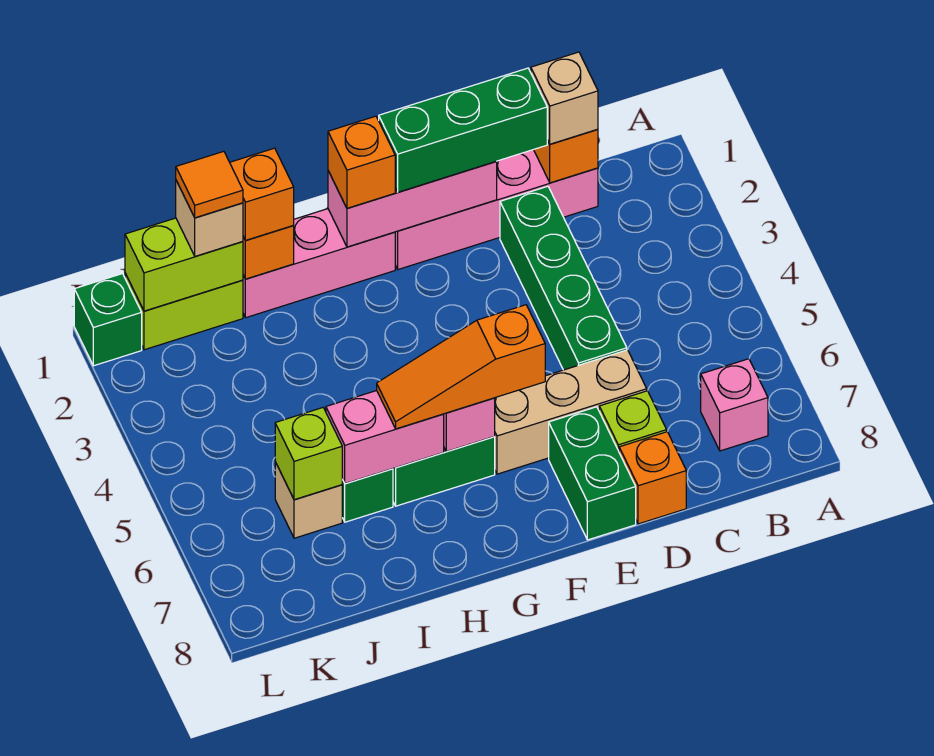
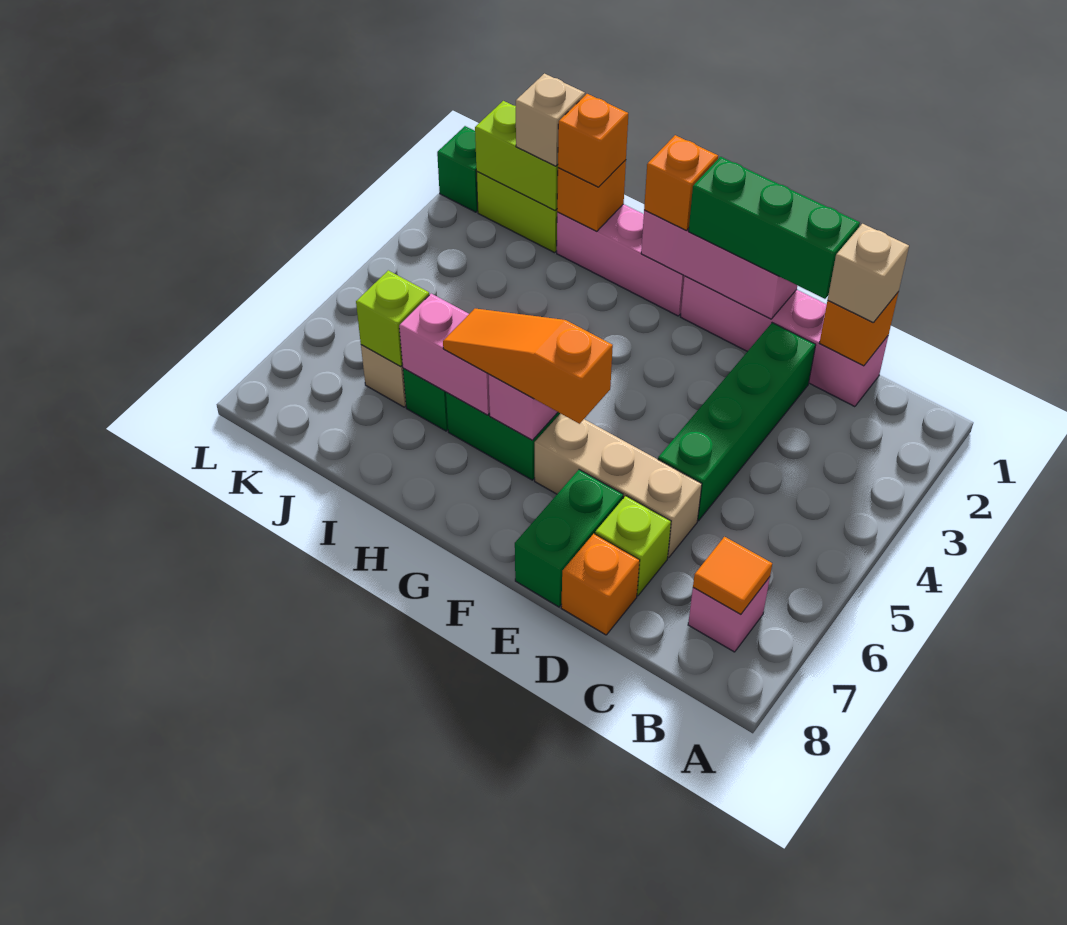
orange tile J1 level 4 -> orange tile B7 level 2

